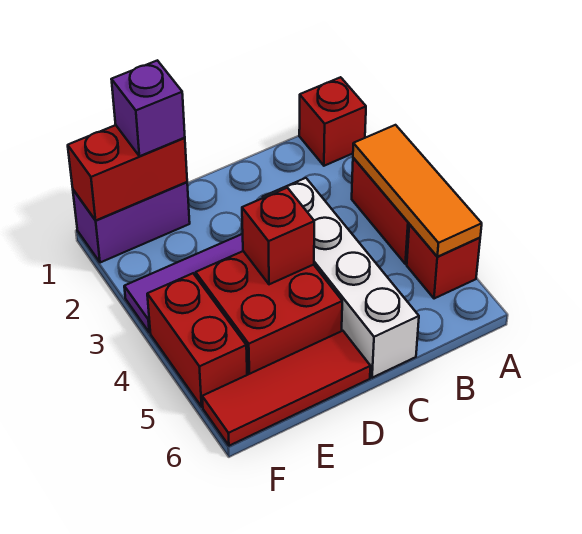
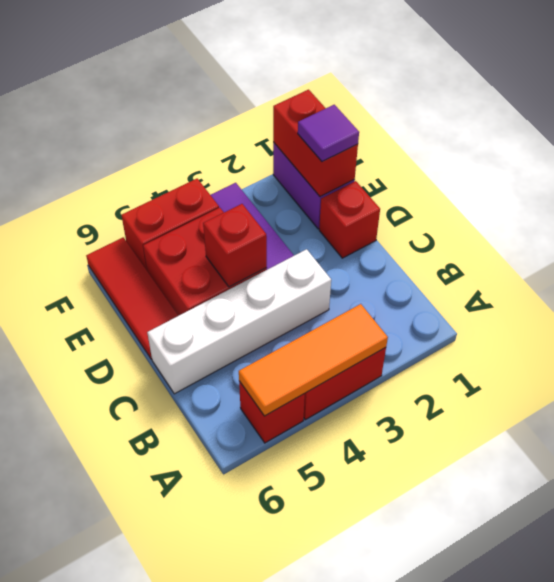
red brick A1 level 1 -> red brick D1 level 1
purple brick E1 level 3 -> purple tile E1 level 3

